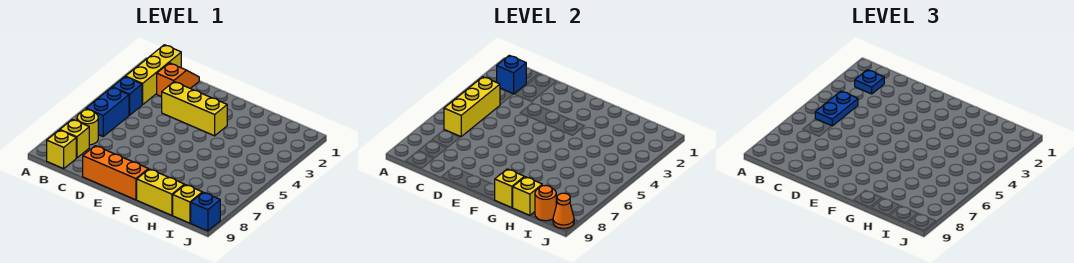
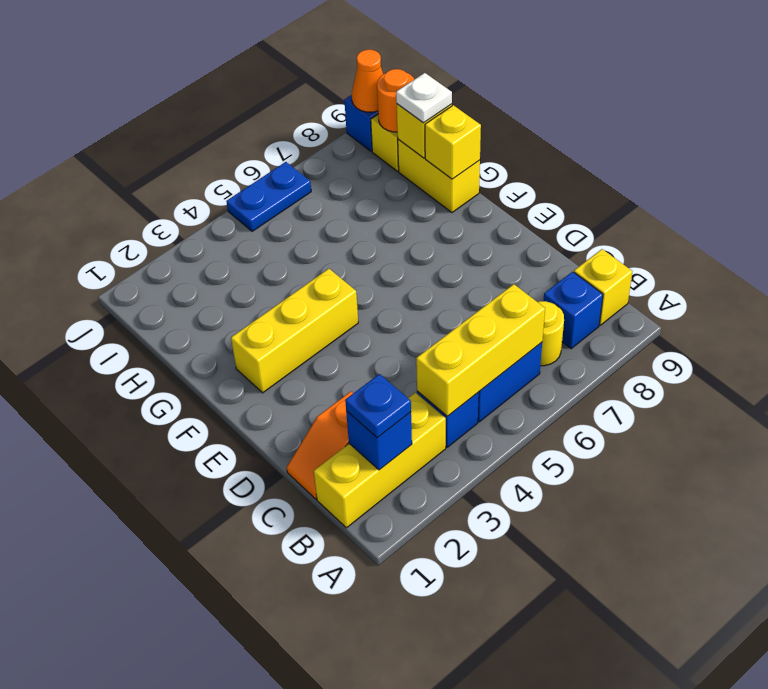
blue plate B4:B5 level 3 -> blue plate J5:J6 level 1
yellow brick B8 level 1 -> blue brick B8 level 1
yellow brick D3:F3 level 1 -> yellow brick F2:F4 level 1
orange brick D9:F9 level 1 -> none
none -> white plate H9 level 3

